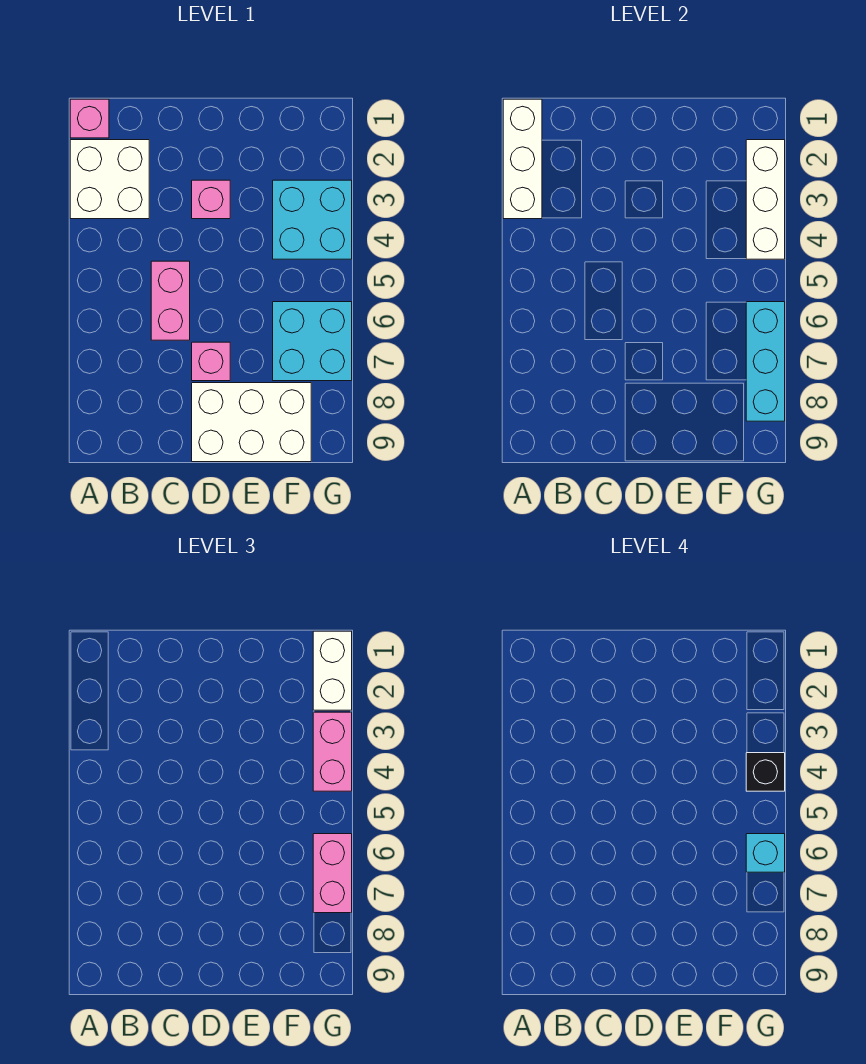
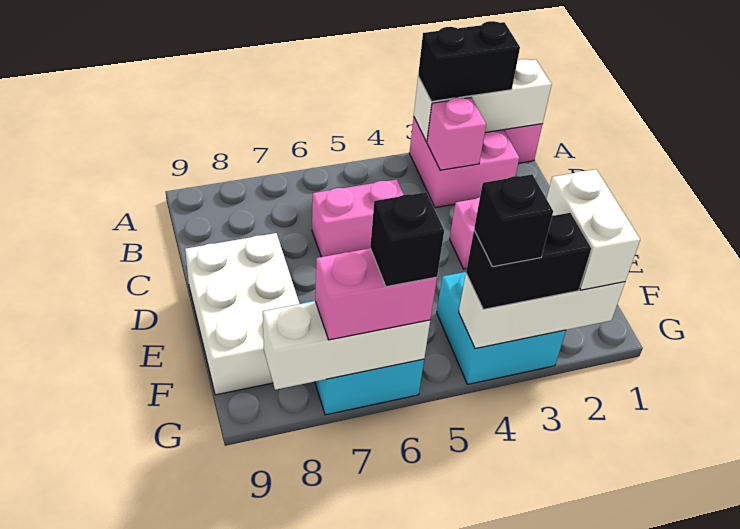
white brick A2:B3 level 1 -> pink brick A2:B3 level 1
none -> black brick A2:A3 level 3
pink brick D7 level 1 -> pink brick B3 level 2
white brick G1:G2 level 3 -> white brick F2:G2 level 3
pink brick G3:G4 level 3 -> black brick G3:G4 level 3
cyan brick G6:G8 level 2 -> white brick G6:G8 level 2
cyan brick G6 level 4 -> black brick G6 level 4

